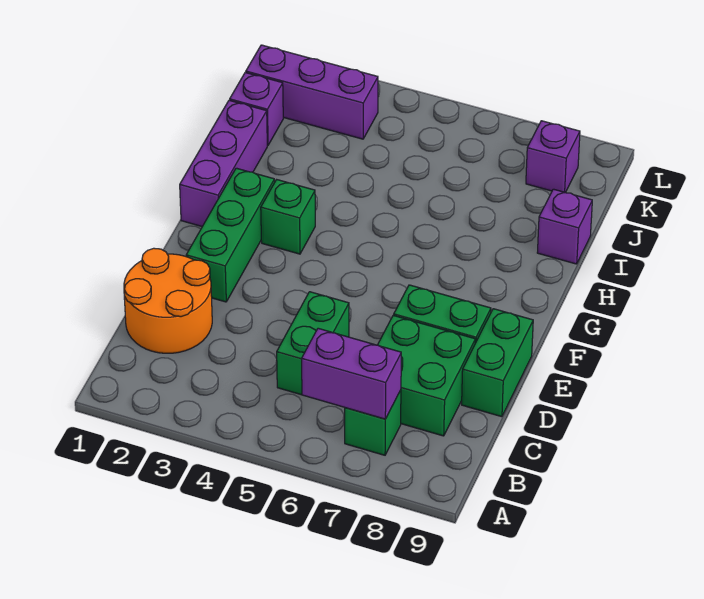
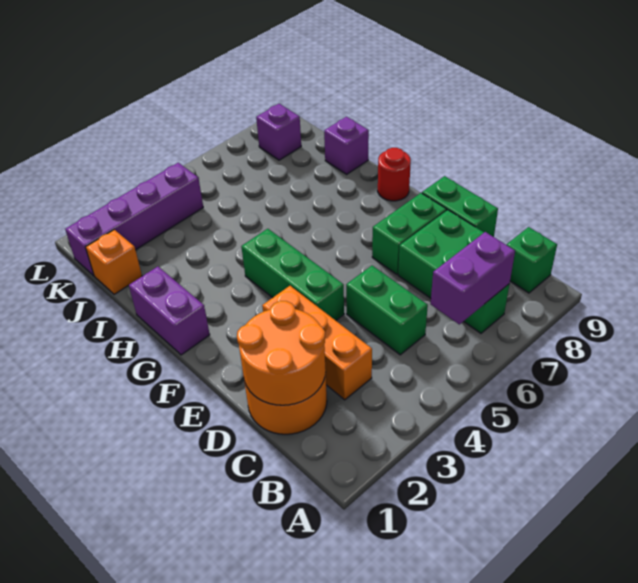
none -> orange round brick C1:D2 level 2
none -> orange brick C3:E3 level 1
green brick E2:G2 level 1 -> green brick E4:G4 level 1
purple brick G1:I1 level 1 -> purple brick G1:H1 level 1
green brick G3 level 1 -> green brick B9 level 1
none -> red round brick G9 level 1
purple brick J1 level 1 -> orange brick J1 level 1
purple brick K1:K3 level 1 -> purple brick K1:K4 level 1

